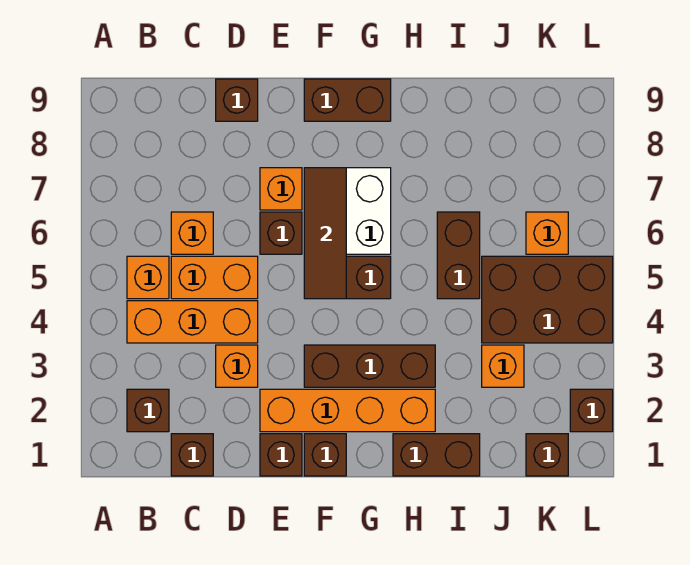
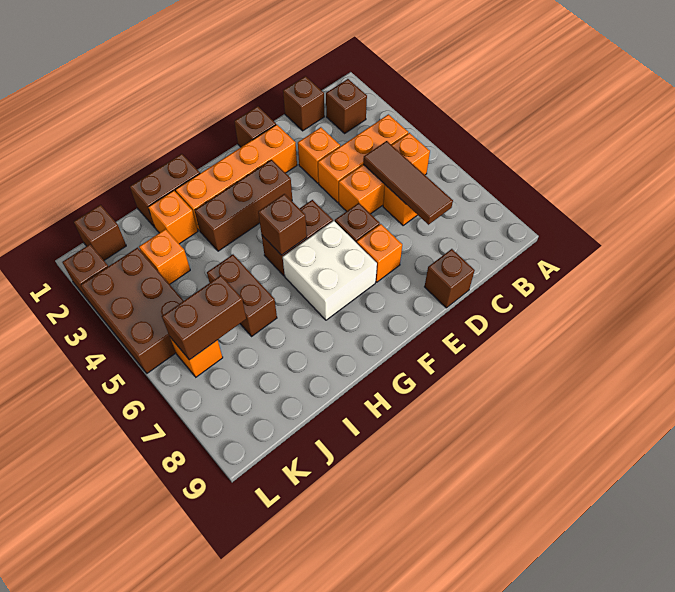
brown brick F1 level 1 -> brown brick G5 level 2
brown tile F5:F7 level 2 -> brown tile C5:C7 level 2
brown brick F9:G9 level 1 -> brown brick J6:K6 level 2
none -> orange brick I2 level 1
brown brick J4:L5 level 1 -> brown brick K3:L5 level 1

